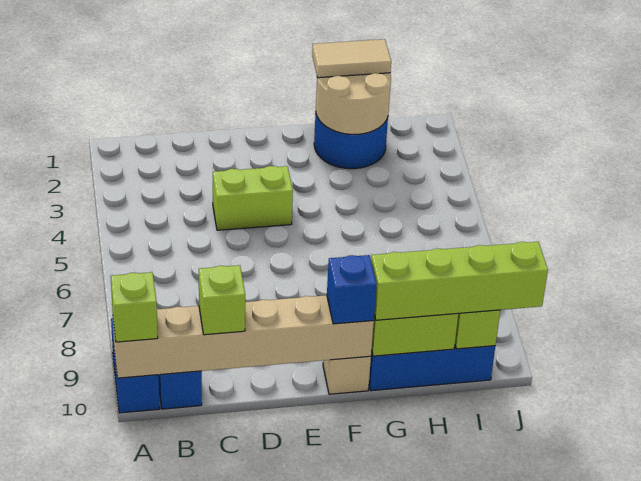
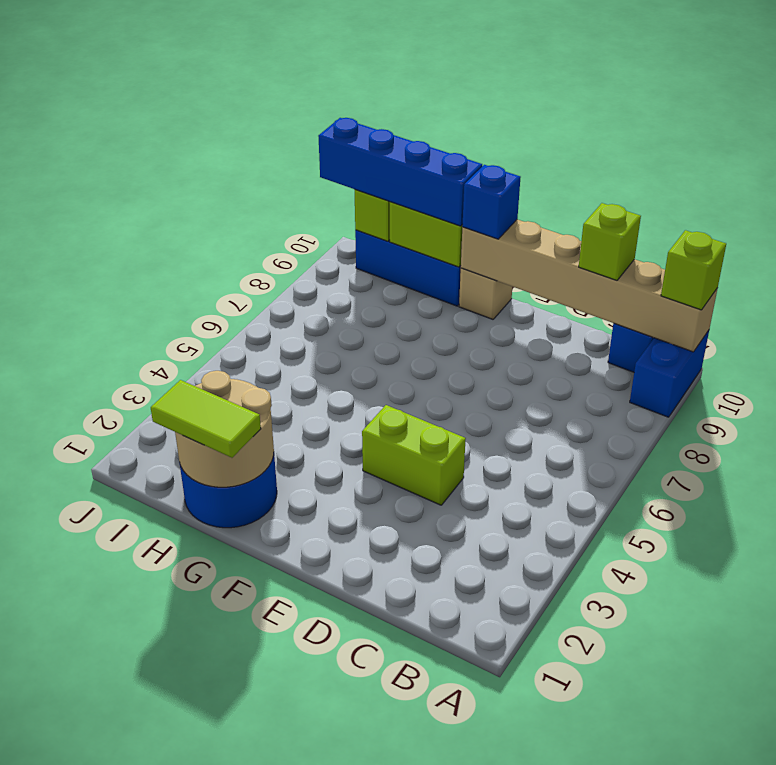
tan tile G1:H1 level 3 -> lime tile G1:H1 level 3
lime brick G10:J10 level 3 -> blue brick G10:J10 level 3

